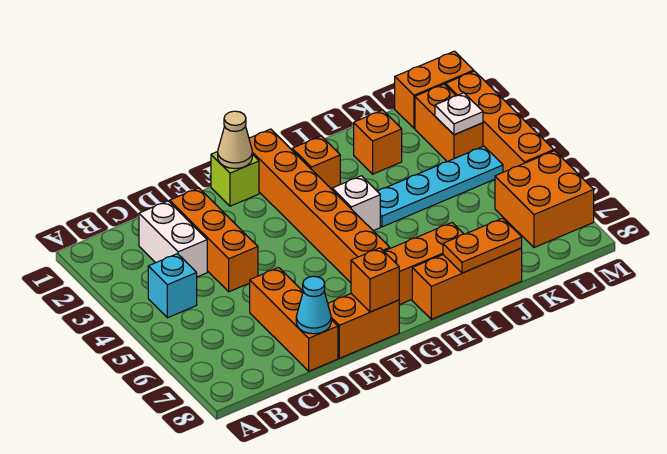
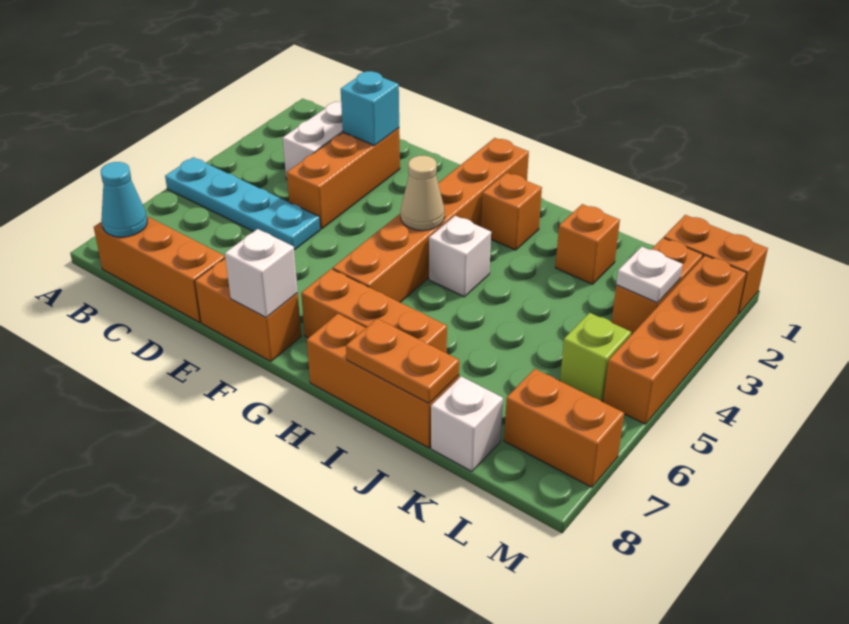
cyan brick B4 level 1 -> cyan brick D2 level 2
orange brick D6:D8 level 1 -> orange brick B8:D8 level 1
cyan cone D8 level 2 -> cyan cone B8 level 2
lime brick F1 level 1 -> lime brick L5 level 1
tan cone F1 level 2 -> tan cone G4 level 2
orange brick F8 level 2 -> white brick F8 level 2
cyan plate I4:L4 level 1 -> cyan plate A5:D5 level 1
none -> white brick K8 level 1
orange brick L6:M7 level 1 -> orange brick L7:M7 level 1

